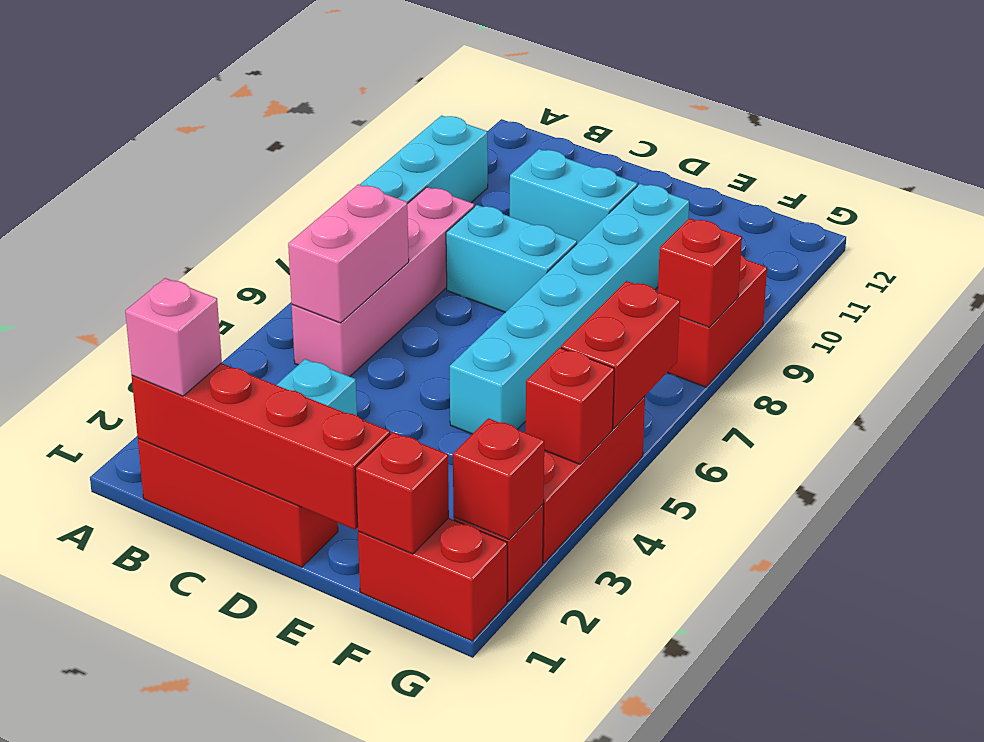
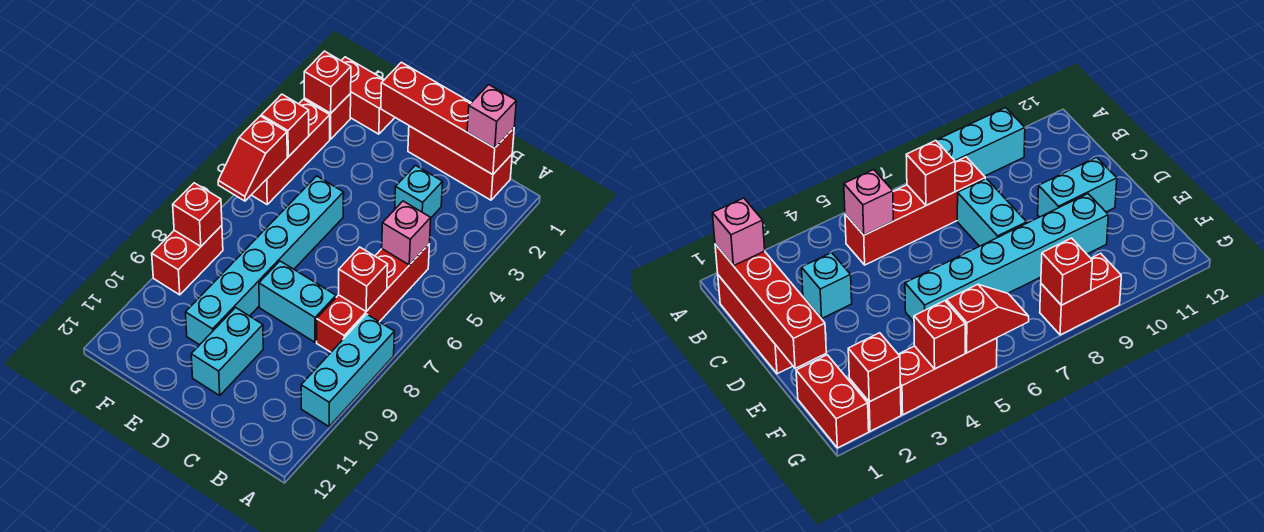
pink brick B5:B8 level 1 -> red brick B5:B8 level 1
pink brick B5:B6 level 2 -> pink brick B5 level 2
cyan brick C10:D10 level 1 -> cyan brick D10:D11 level 1
red brick F1 level 2 -> red brick B7 level 2
red brick G5:G6 level 2 -> red slope G5:G6 level 2 top 5

